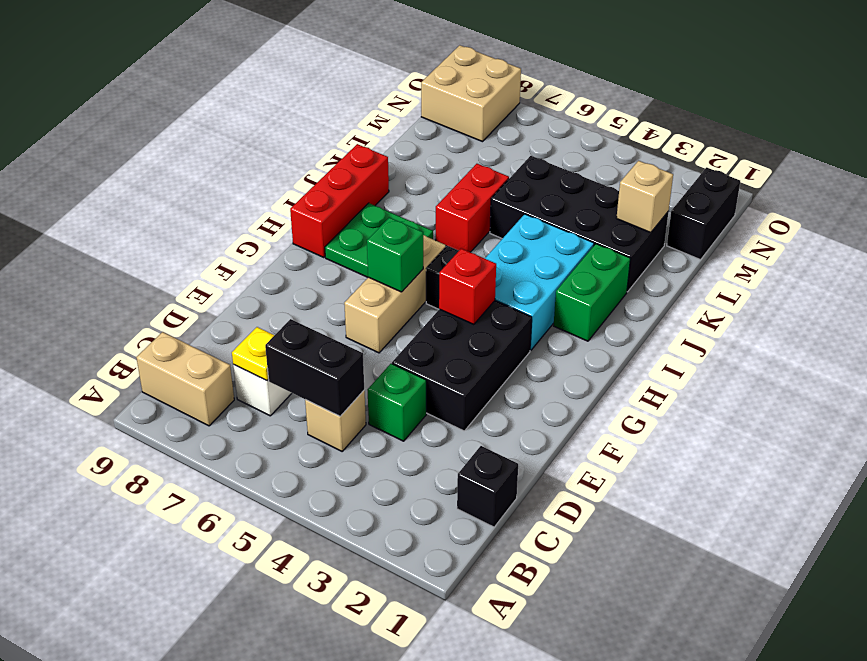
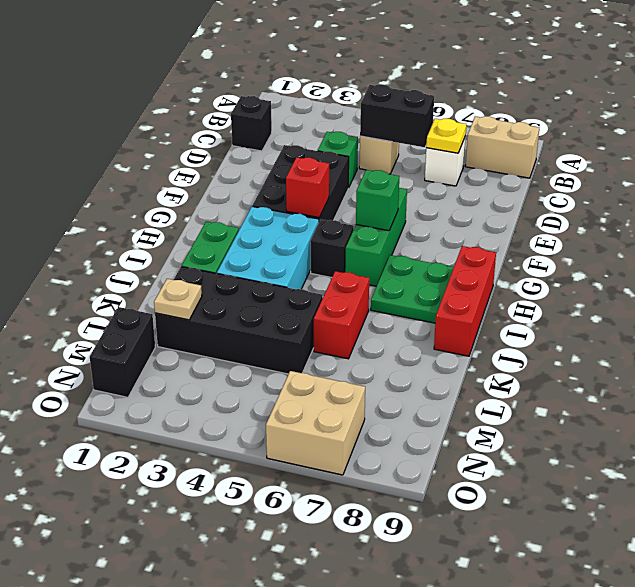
tan brick F6:H6 level 1 -> green brick F6:H6 level 1
tan brick L2 level 2 -> tan plate L2 level 2
tan brick N8:O9 level 1 -> tan brick N6:O7 level 1

